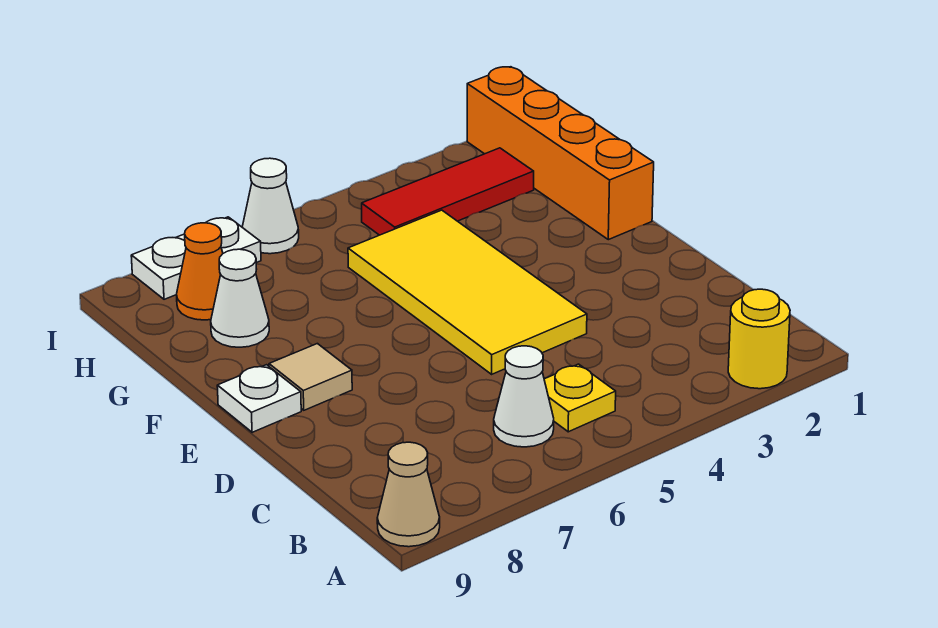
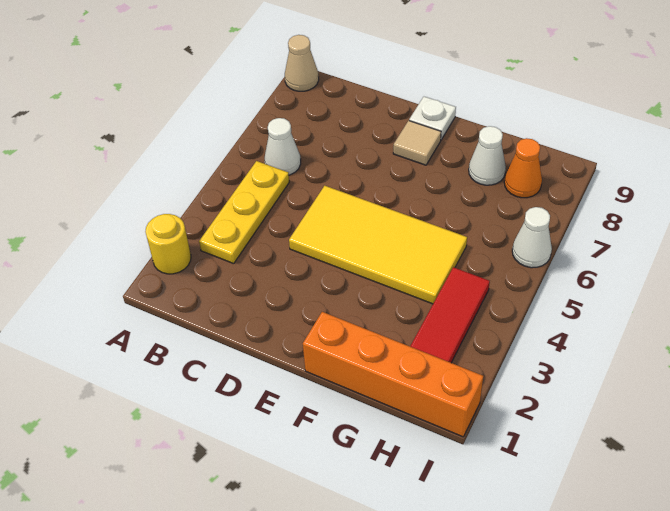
yellow plate B5 level 1 -> yellow plate B3:B5 level 1
white plate I7:I8 level 1 -> none

